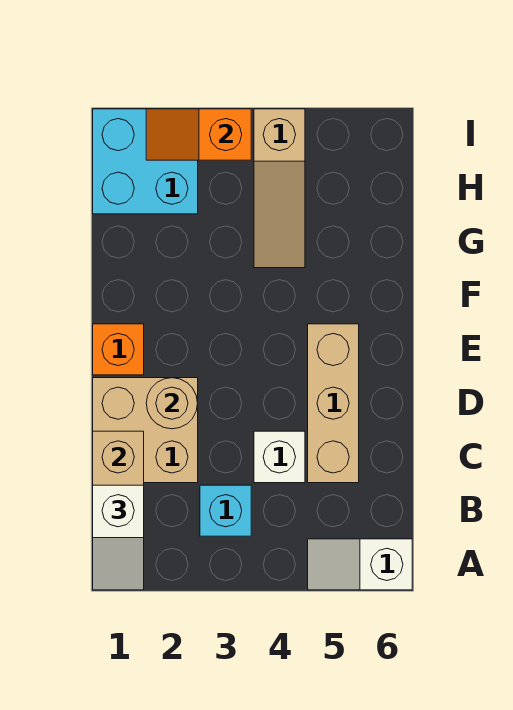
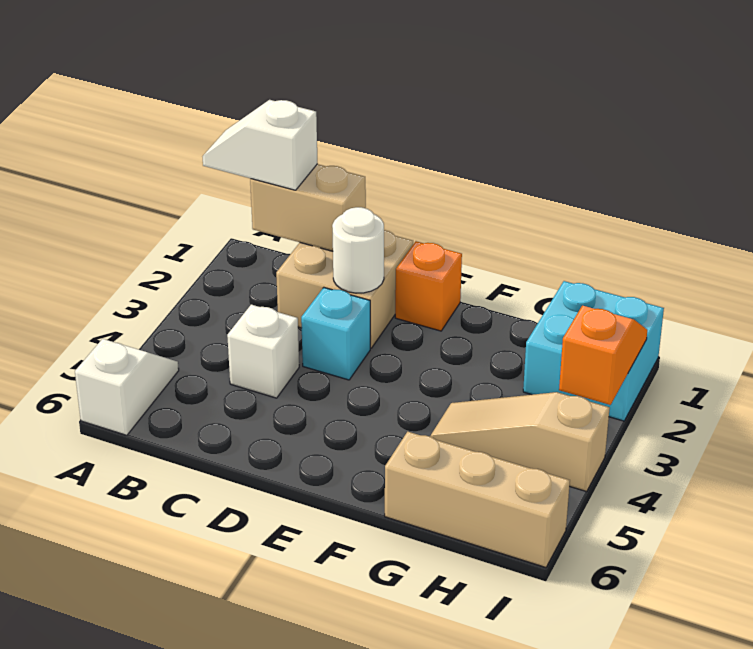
cyan brick B3 level 1 -> cyan brick D3 level 1
tan brick C5:E5 level 1 -> tan brick G6:I6 level 1
tan round brick D2 level 2 -> white round brick D2 level 2

